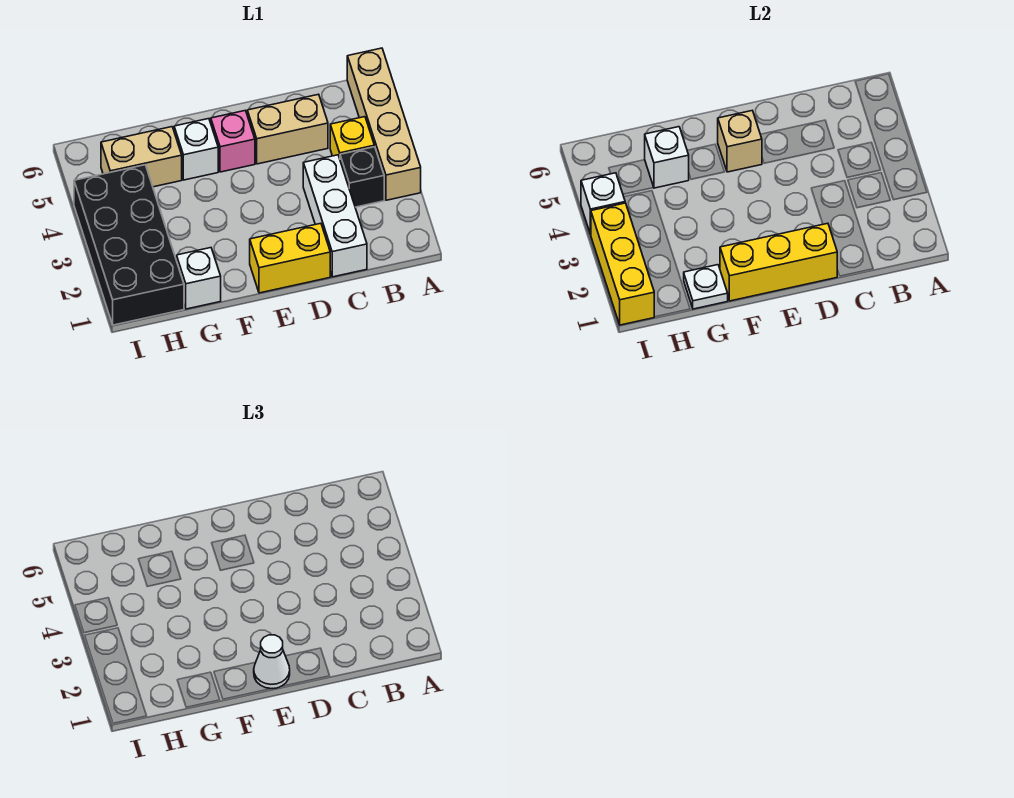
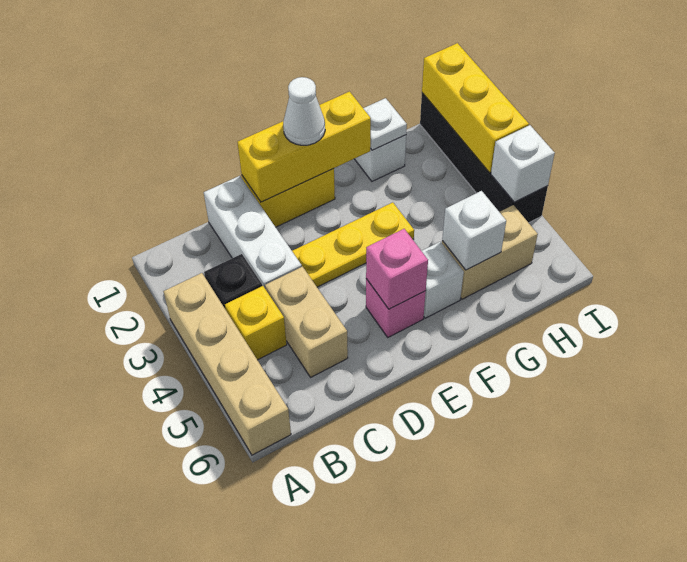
tan brick C5:D5 level 1 -> tan brick C4:C5 level 1
none -> yellow plate D3:F3 level 1
tan brick E5 level 2 -> pink brick E5 level 2
black brick H1:I4 level 1 -> black brick I1:I4 level 1

